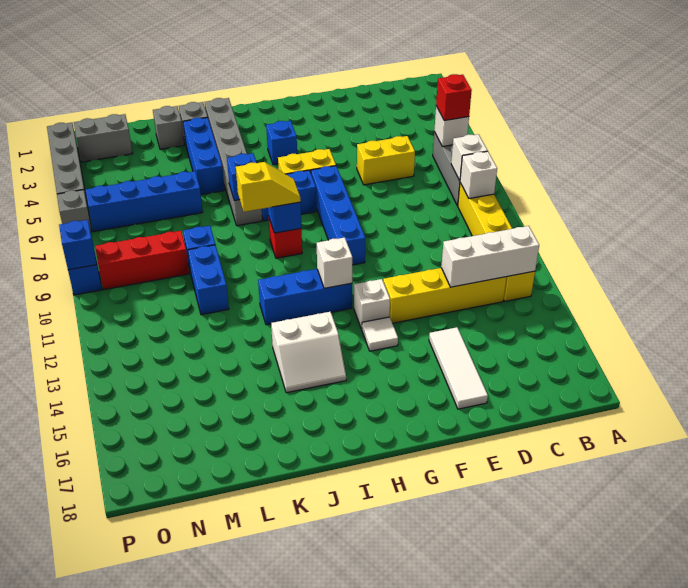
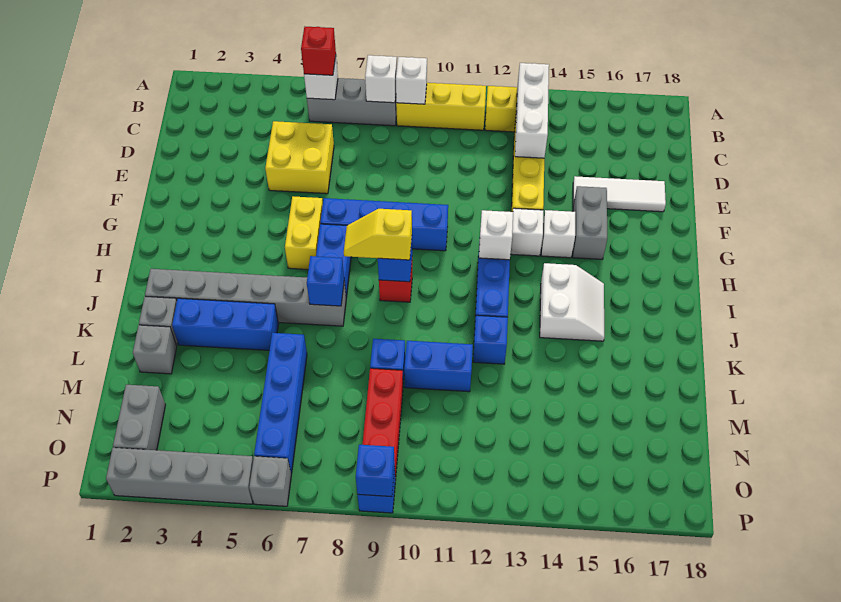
yellow brick D6:E6 level 1 -> yellow brick D5:E6 level 1
none -> grey brick F15:G15 level 1
white tile G14 level 1 -> white brick G14 level 1
blue brick H4 level 1 -> blue brick K12 level 1
yellow slope I9:J9 level 3 top J -> yellow slope I8:I9 level 3 top 9

